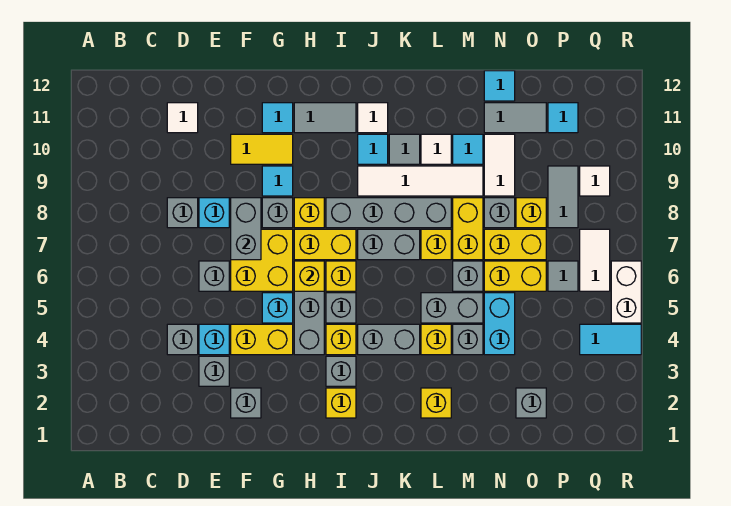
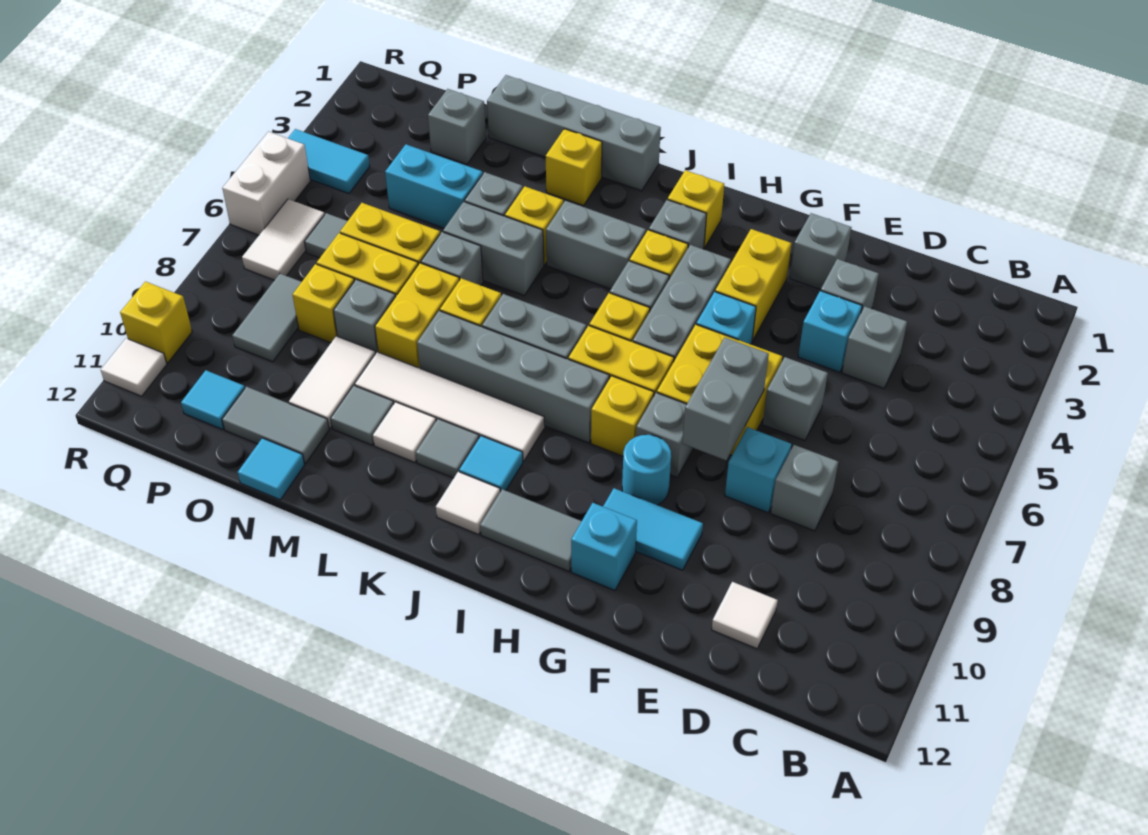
yellow brick F4:G4 level 1 -> yellow brick G3:G4 level 1
yellow tile F10:G10 level 1 -> cyan tile F10:G10 level 1
cyan tile G9 level 1 -> cyan round brick G9 level 1
cyan tile G11 level 1 -> cyan brick G11 level 1
yellow brick H6 level 2 -> yellow brick R10 level 1
none -> grey brick K1:N1 level 1
cyan tile M10 level 1 -> grey tile M10 level 1
cyan brick N4:N5 level 1 -> cyan brick N4:O4 level 1
white tile Q9 level 1 -> white tile R11 level 1

